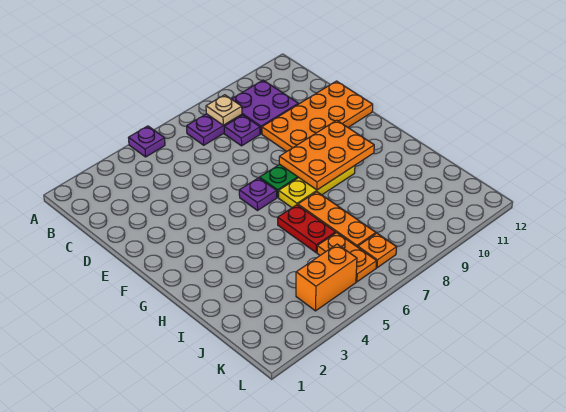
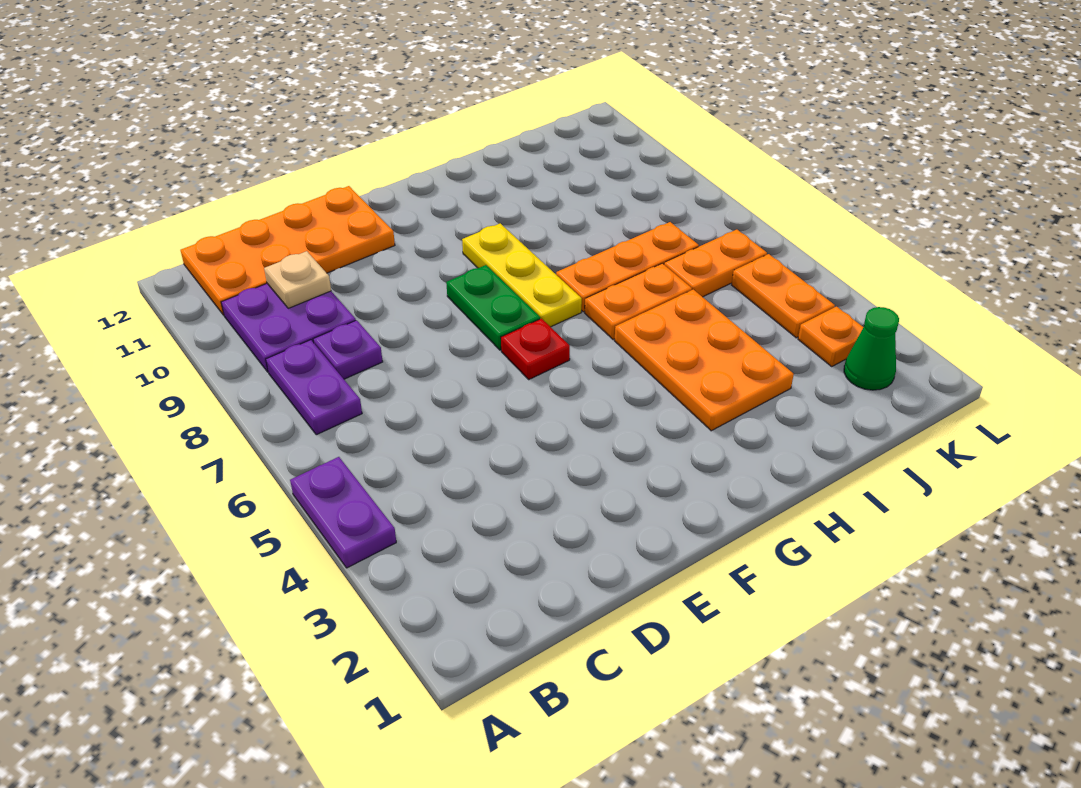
purple plate A5 level 1 -> purple plate A4:A5 level 1
tan plate B8 level 2 -> tan plate C10 level 2
orange plate D9:E12 level 1 -> orange plate B11:E12 level 1
purple plate F6 level 1 -> red plate F6 level 1
orange plate F8:G10 level 2 -> orange plate H3:I5 level 1
red plate H6:I6 level 1 -> orange plate H6:I6 level 1
none -> green cone K2 level 1
orange brick K4:K5 level 1 -> orange plate K4:K5 level 1
orange plate K7 level 1 -> orange plate K3 level 1

